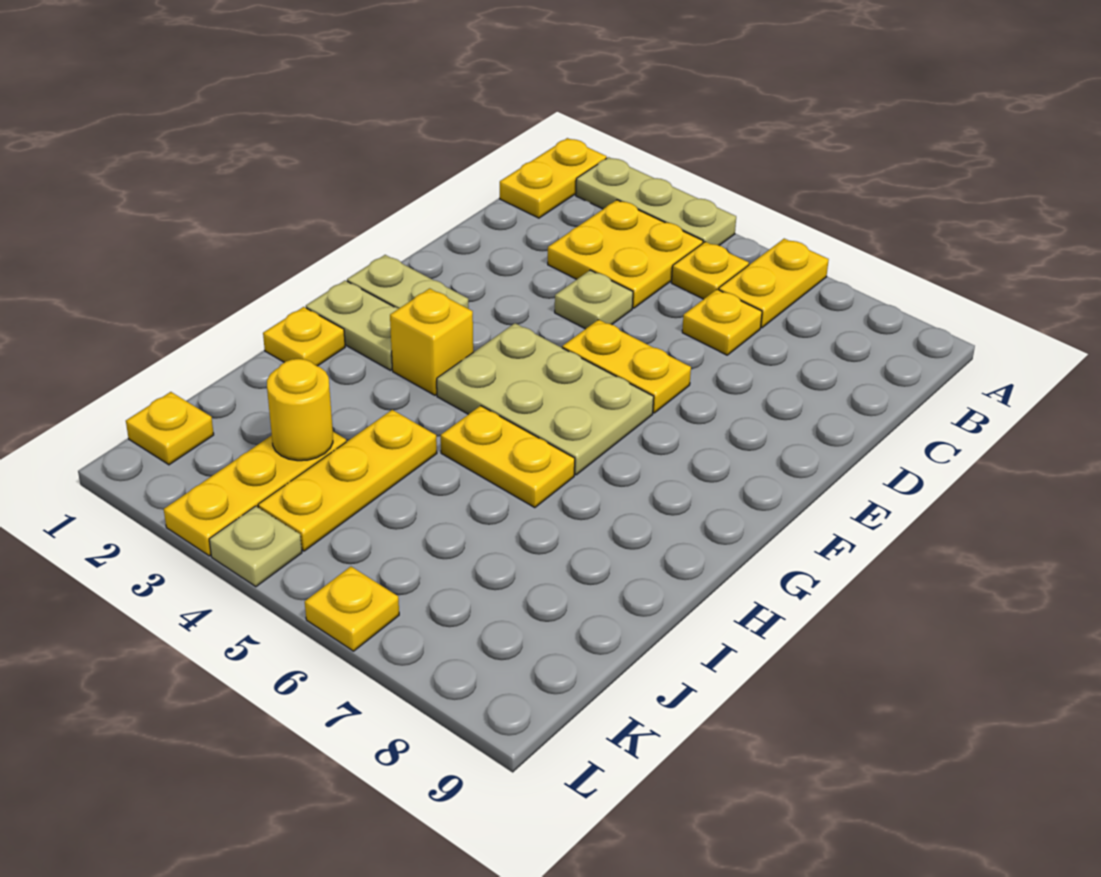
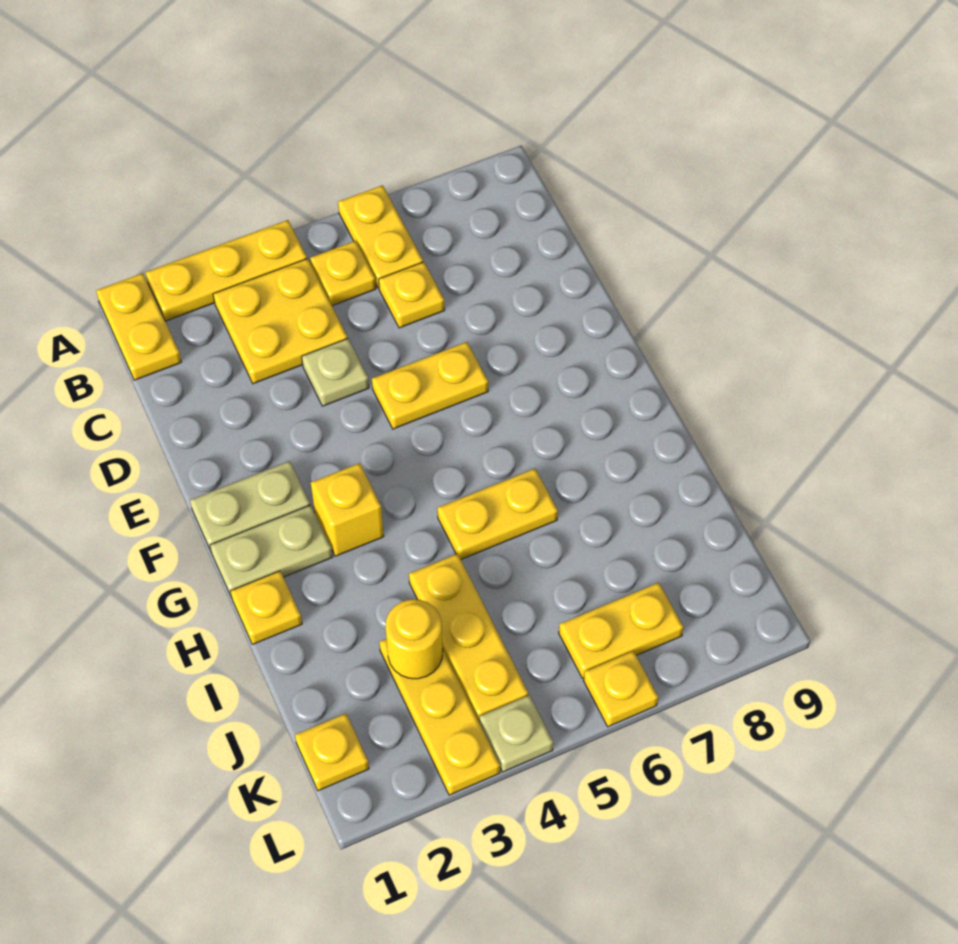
tan plate A2:A4 level 1 -> yellow plate A2:A4 level 1
tan plate F4:G6 level 1 -> none
none -> yellow plate K6:K7 level 1

